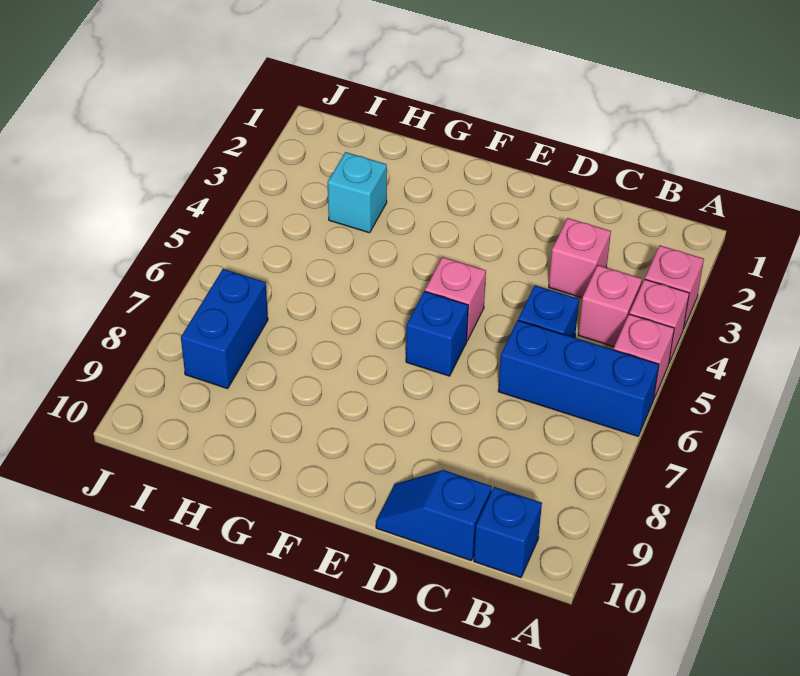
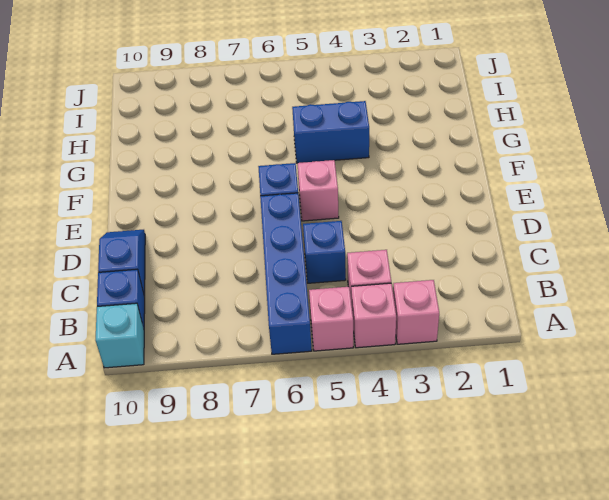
blue brick A6:C6 level 1 -> blue brick A6:D6 level 1
pink brick C3 level 1 -> none
cyan brick H3 level 1 -> cyan brick A10 level 1
blue brick I7:I8 level 1 -> blue brick G4:G5 level 1

